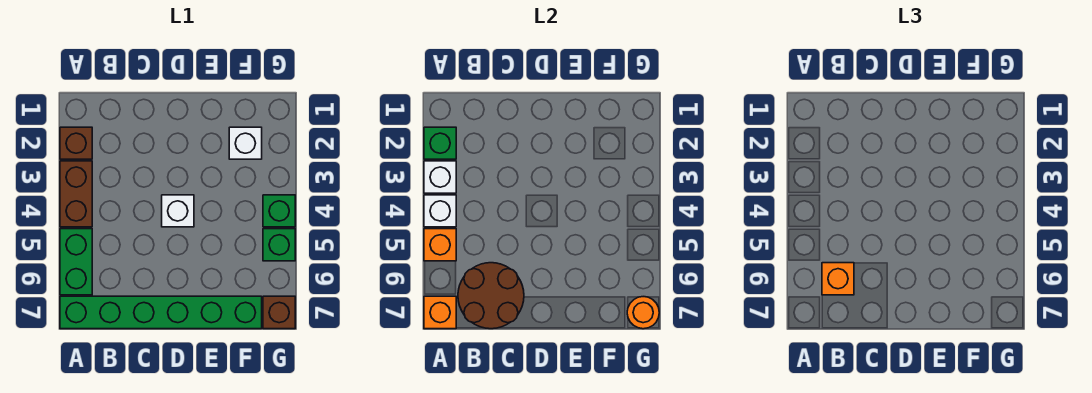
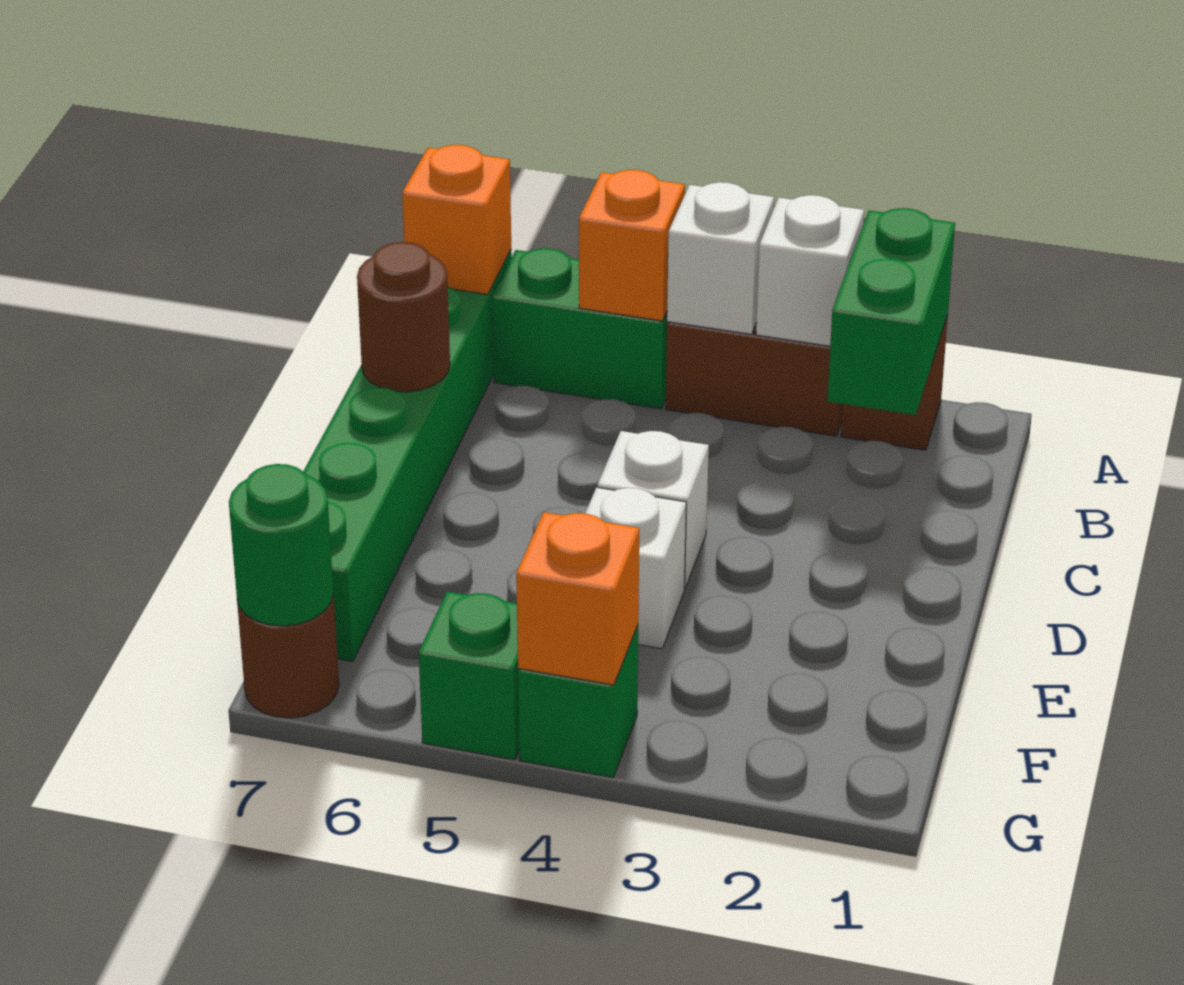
green brick A2 level 2 -> green brick A2:B2 level 2
brown round brick B6:C7 level 2 -> brown round brick C7 level 2
orange brick B6 level 3 -> orange brick G4 level 2
white brick F2 level 1 -> white brick E4 level 1
brown brick G7 level 1 -> brown round brick G7 level 1
orange round brick G7 level 2 -> green round brick G7 level 2

